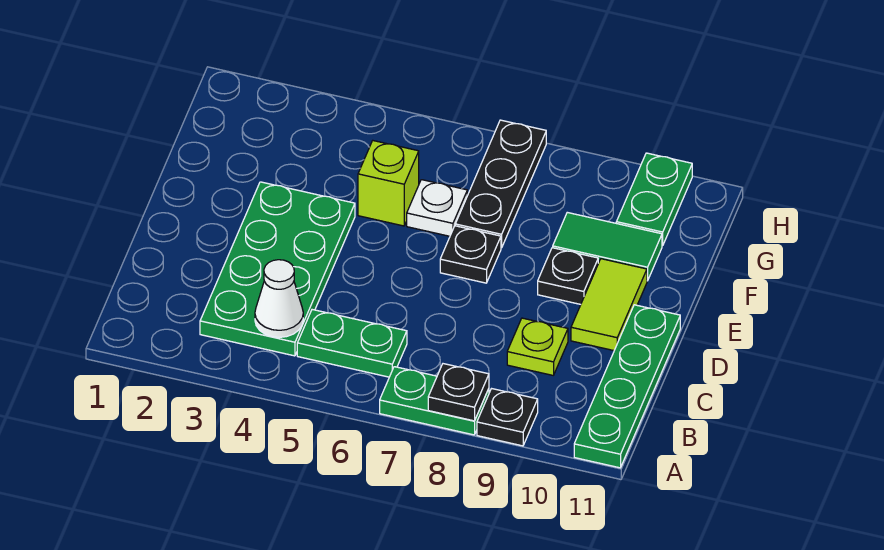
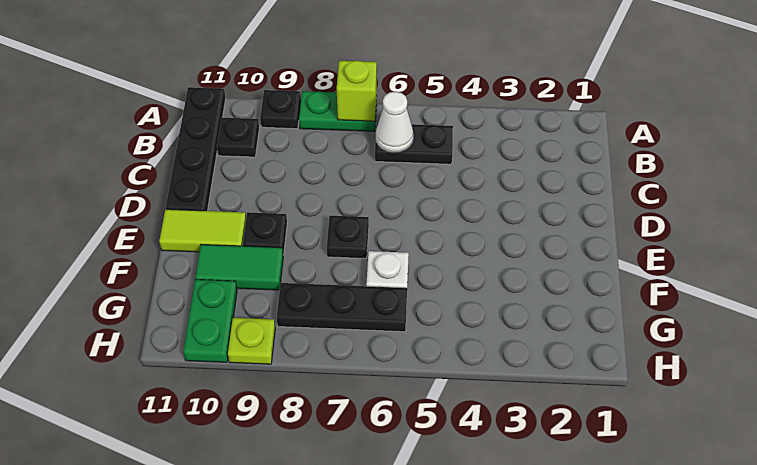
black plate A8 level 2 -> black plate B10 level 1
green plate A11:D11 level 1 -> black plate A11:D11 level 1
green plate B3:E4 level 1 -> none
white cone B4 level 2 -> white cone B6 level 2
green plate B5:B6 level 1 -> black plate B5:B6 level 1
lime plate C9 level 1 -> lime plate H9 level 1
lime tile D10:E10 level 1 -> lime tile E10:E11 level 1
lime brick F5 level 1 -> lime brick A7 level 2
black plate F7:H7 level 1 -> black plate G6:G8 level 1

